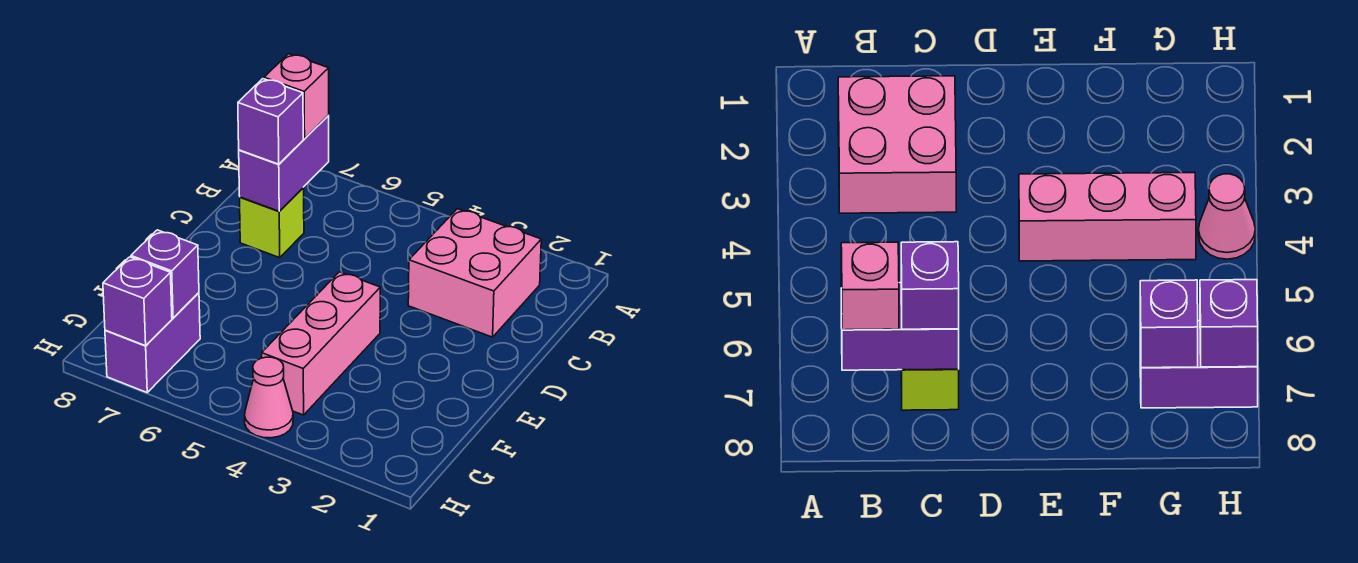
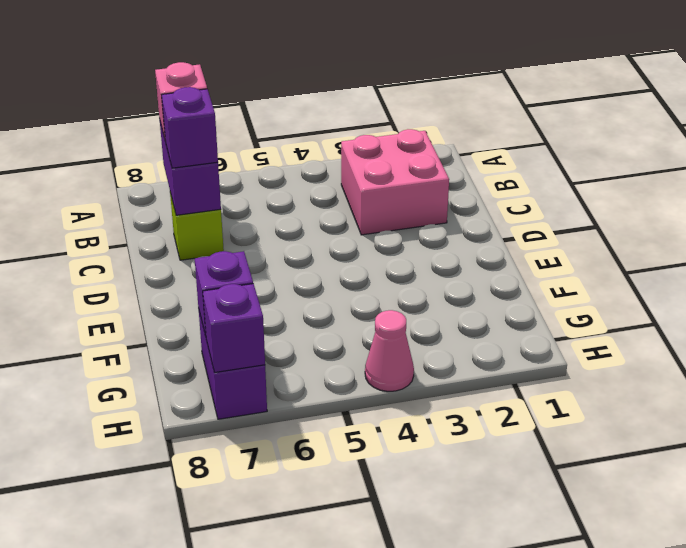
pink brick E4:G4 level 1 -> none

